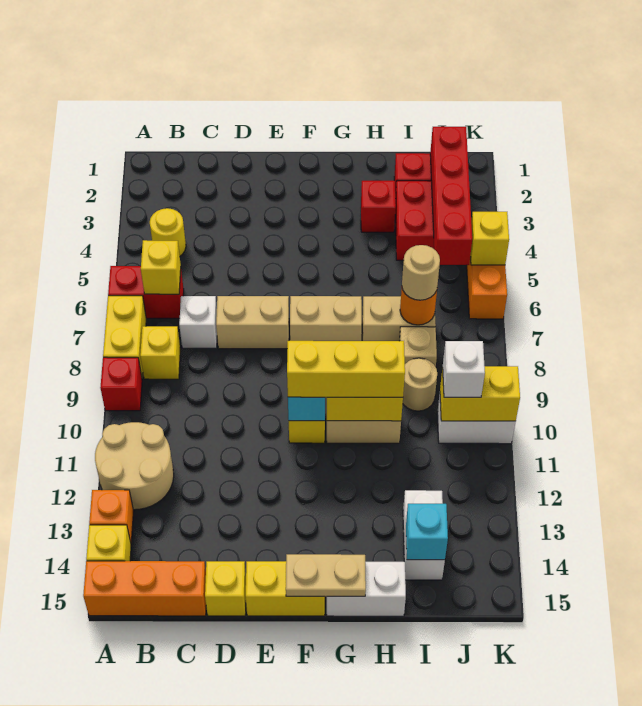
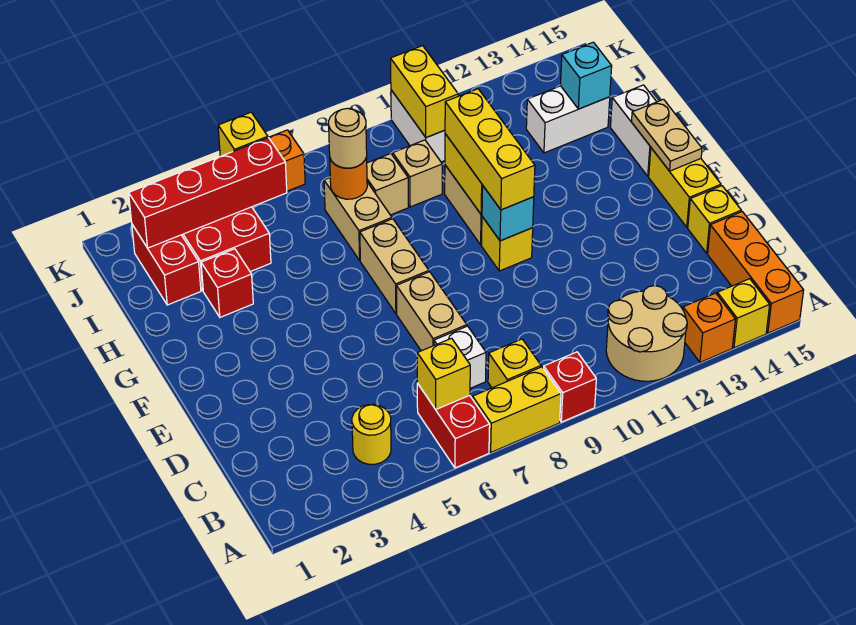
tan round brick I9 level 1 -> tan brick I9 level 1
white brick J10 level 3 -> none

